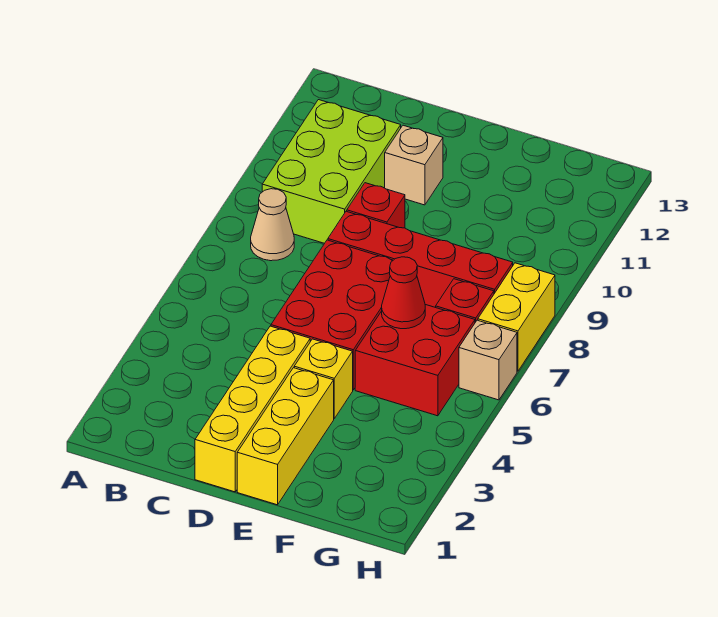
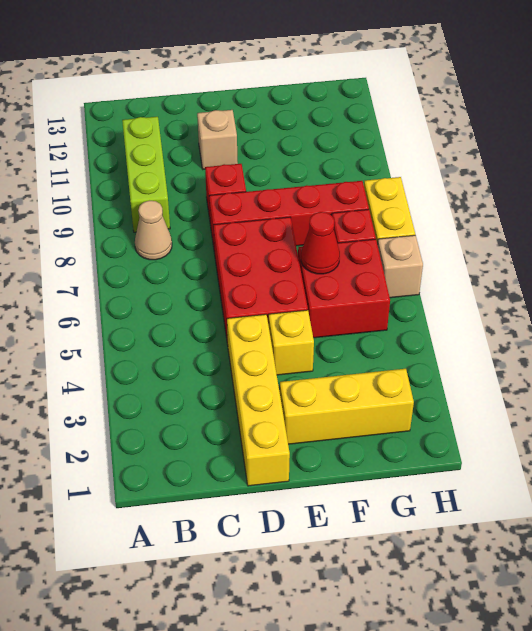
lime brick B9:C11 level 1 -> lime brick B9:B11 level 1
yellow brick E1:E3 level 1 -> yellow brick E2:G2 level 1

